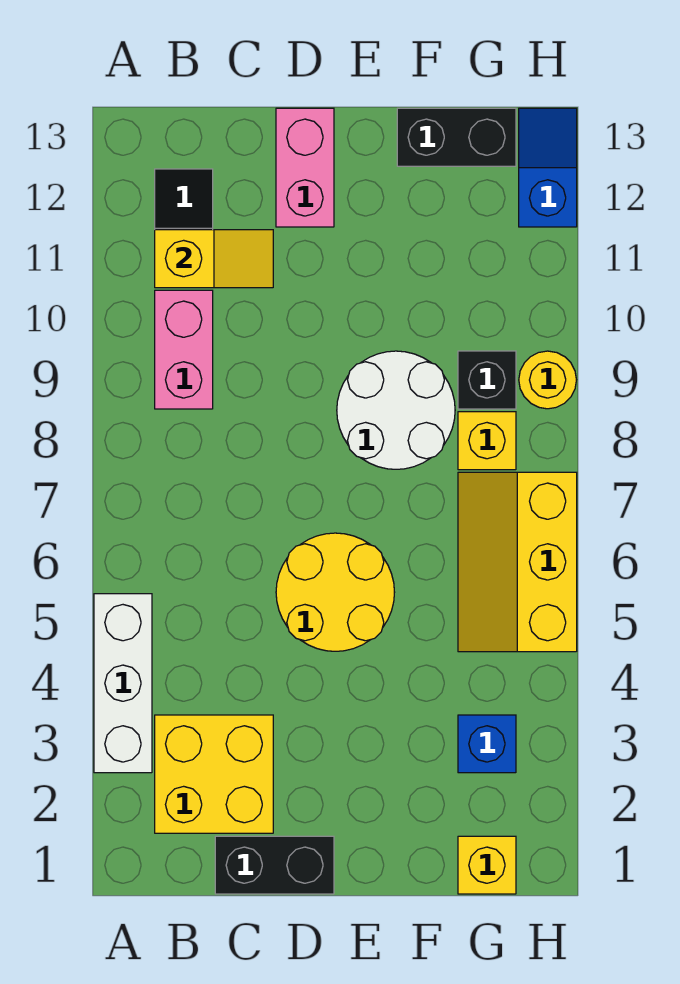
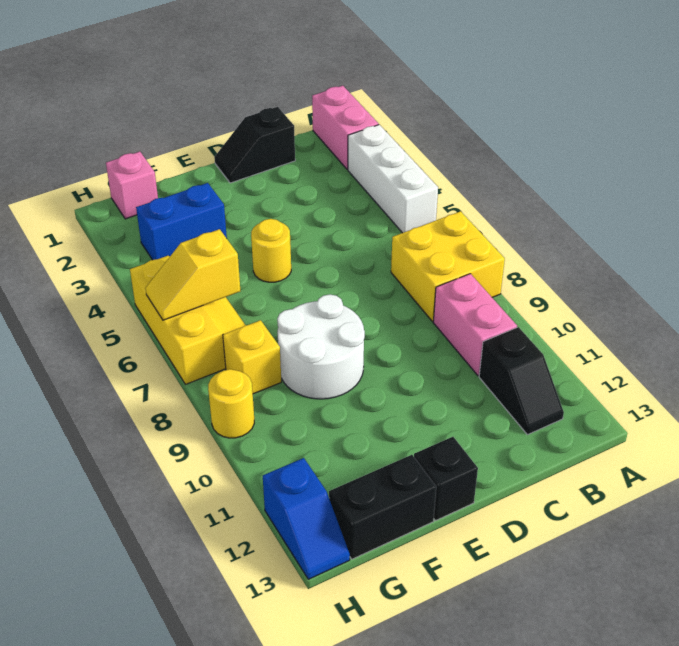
yellow brick B2:C3 level 1 -> yellow brick A7:B8 level 1
yellow slope B11:C11 level 2 top B -> yellow slope G6:H6 level 2 top G
black brick C1:D1 level 1 -> black slope C1:D1 level 1 top C
yellow round brick D5:E6 level 1 -> yellow round brick E5 level 1
pink brick D12:D13 level 1 -> pink brick A1:A2 level 1
yellow brick G1 level 1 -> pink brick G1 level 1
blue brick G3 level 1 -> blue brick F3:G3 level 1
black brick G9 level 1 -> black brick E13 level 1

